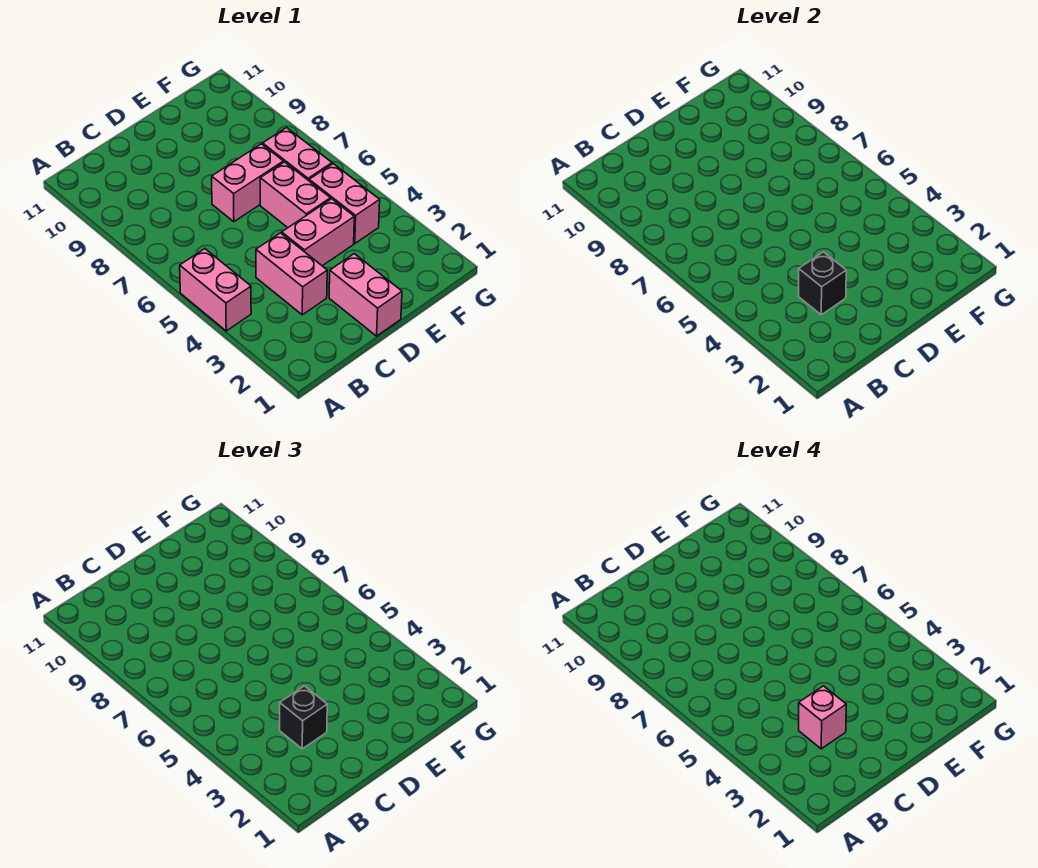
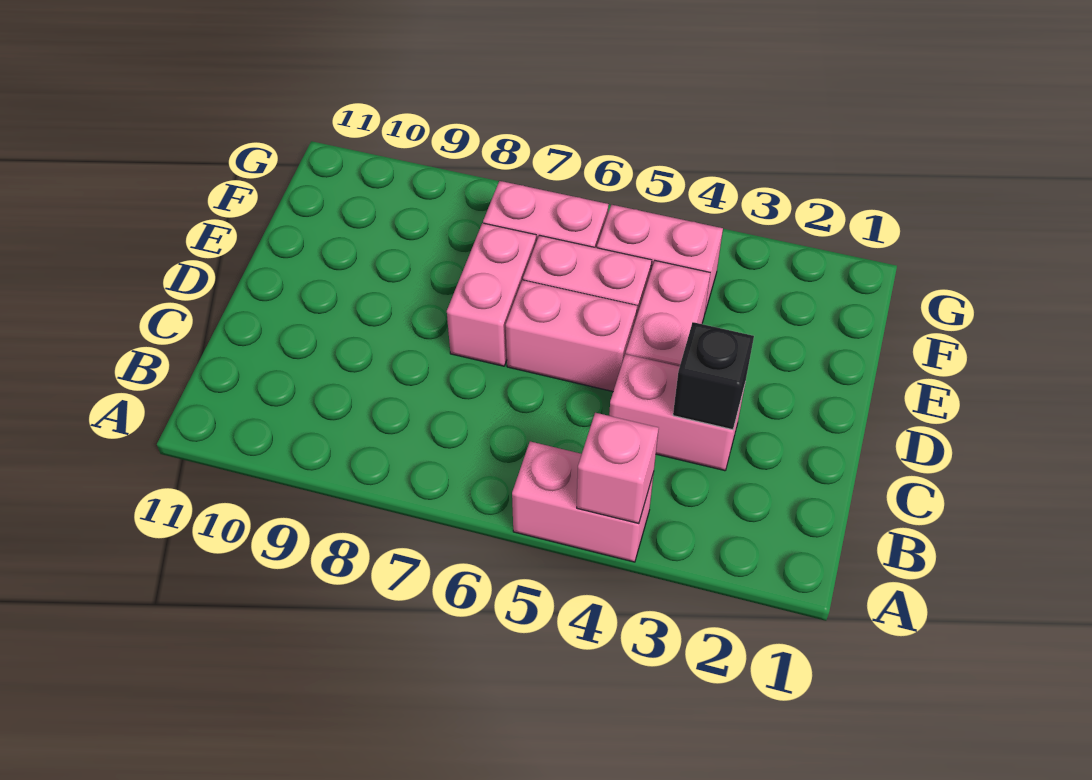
black brick C3 level 3 -> none
pink brick C3 level 4 -> pink brick A4 level 2
pink brick D1:D2 level 1 -> pink brick D5:D6 level 1

